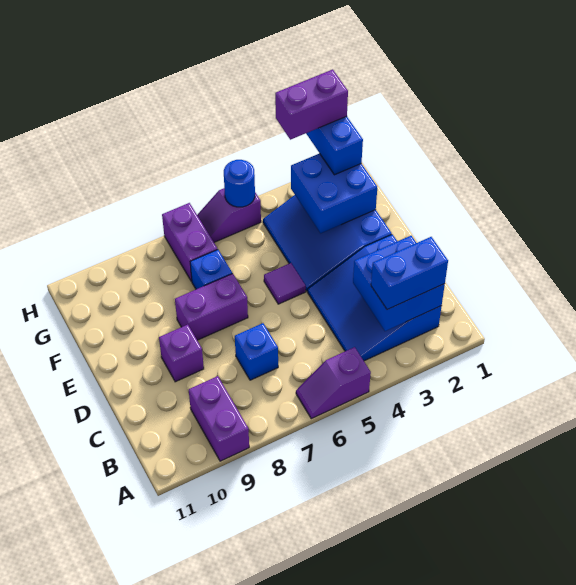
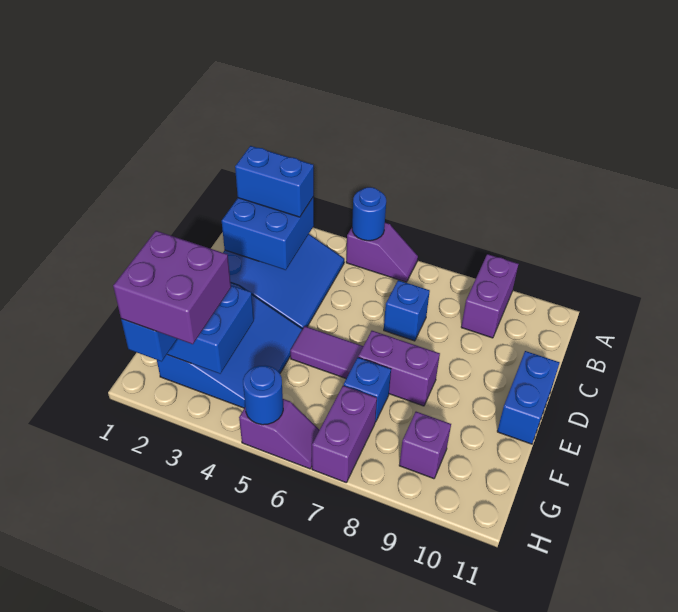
none -> blue round brick A5 level 2
purple brick D9 level 1 -> purple brick G9 level 1
none -> blue brick D11:E11 level 1
purple tile E5 level 1 -> purple tile E5:E6 level 1
purple brick H2:H3 level 4 -> purple brick G2:H3 level 4

